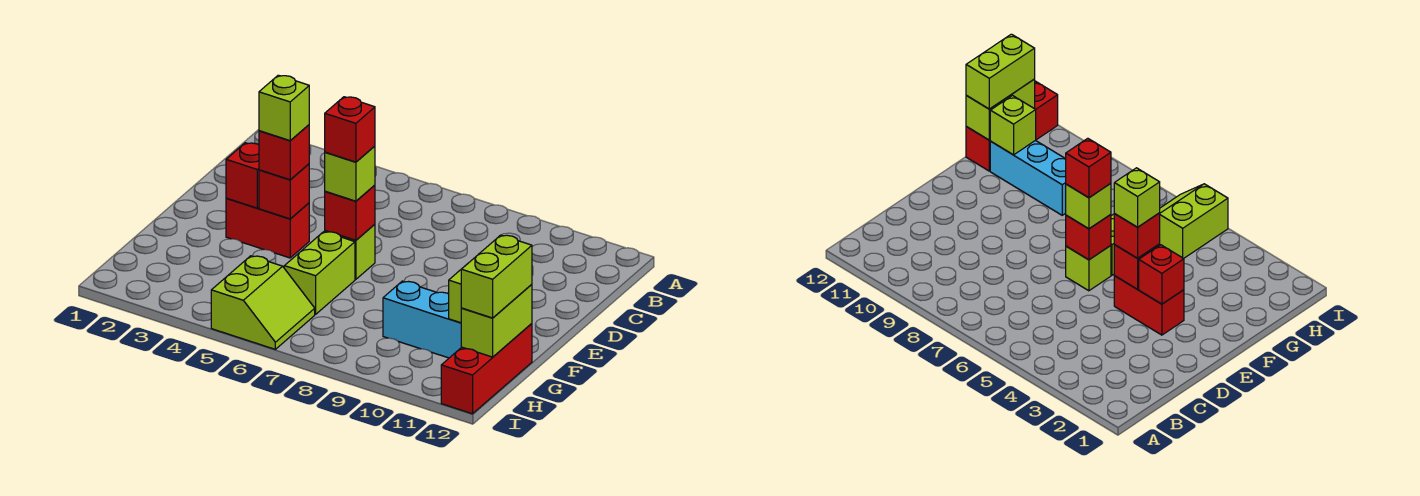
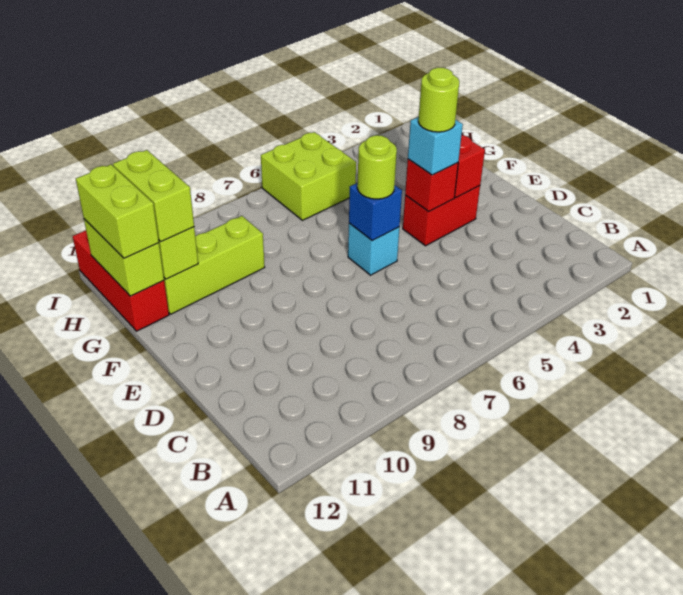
red brick E4 level 3 -> cyan brick E4 level 3
lime brick E4 level 4 -> lime round brick E4 level 4
lime brick E6 level 1 -> cyan brick E6 level 1
red brick E6 level 2 -> blue brick E6 level 2
lime brick E6 level 3 -> lime round brick E6 level 3
red brick E6 level 4 -> none
lime brick F6:G6 level 1 -> lime brick G11:H11 level 3
cyan brick G9:G11 level 1 -> lime brick G9:G11 level 1
lime slope H5:I6 level 1 top 5 -> lime brick H5:I6 level 1

